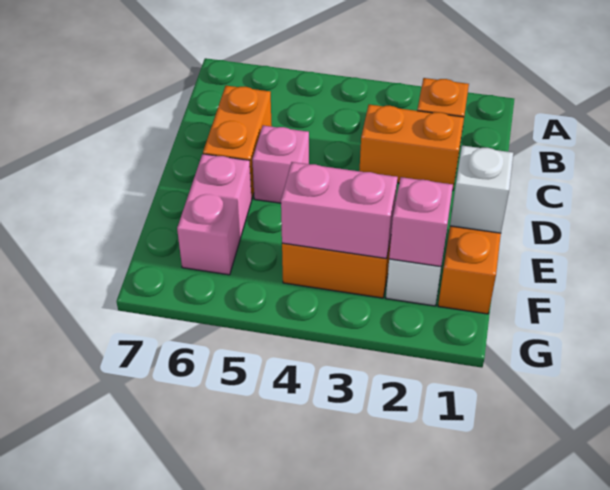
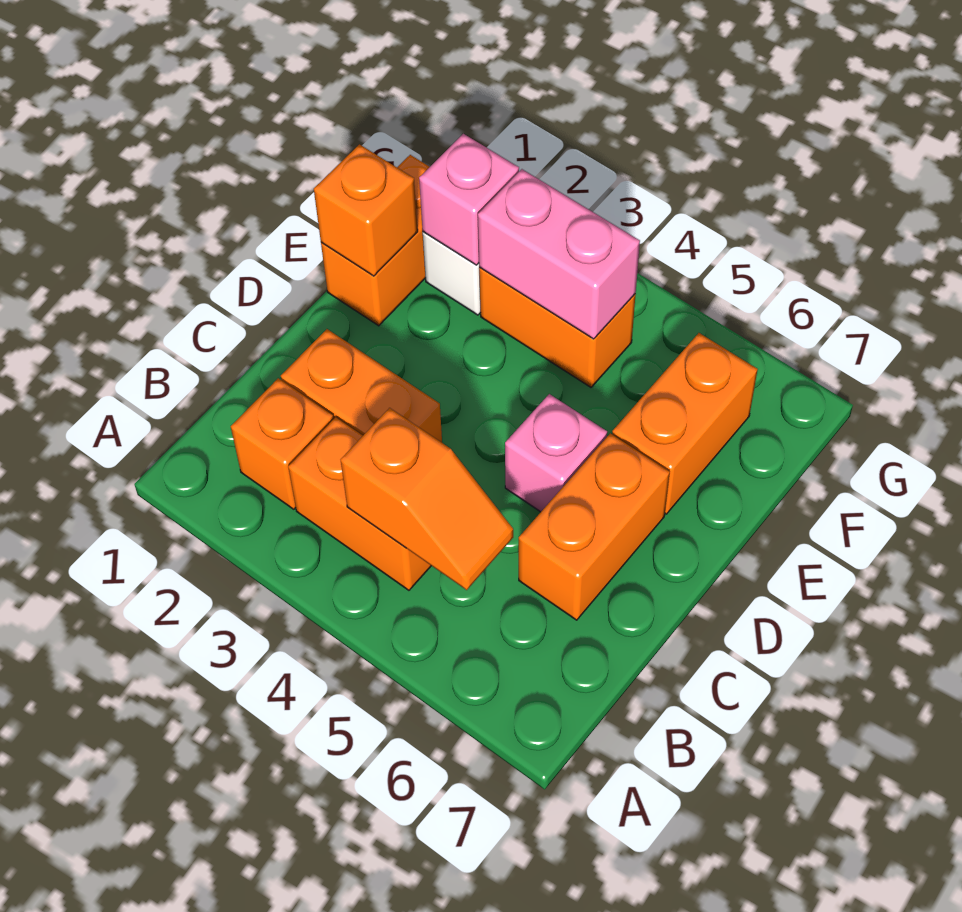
none -> orange brick B3:B4 level 1
none -> orange slope B4:B5 level 2 top 4
white brick E1 level 2 -> orange brick E1 level 2
pink brick E6:F6 level 1 -> orange brick E6:F6 level 1

